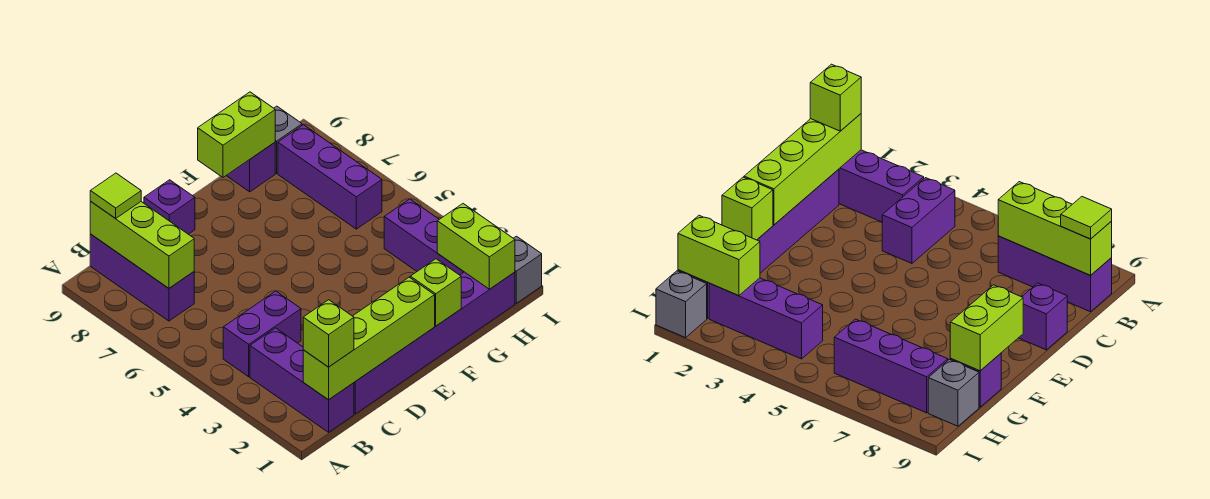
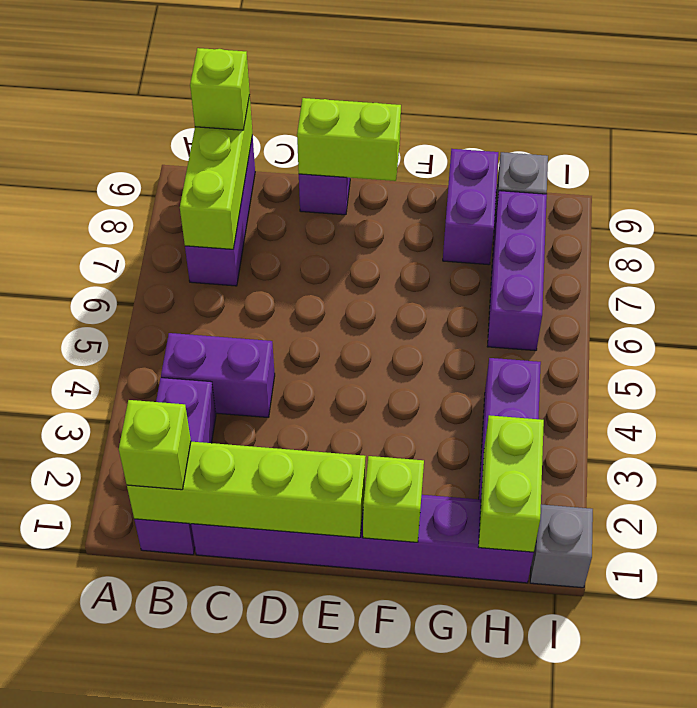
lime tile B9 level 3 -> lime brick B9 level 3
lime brick F9:G9 level 2 -> lime brick D9:E9 level 2
purple brick G9 level 1 -> purple brick G8:G9 level 1

